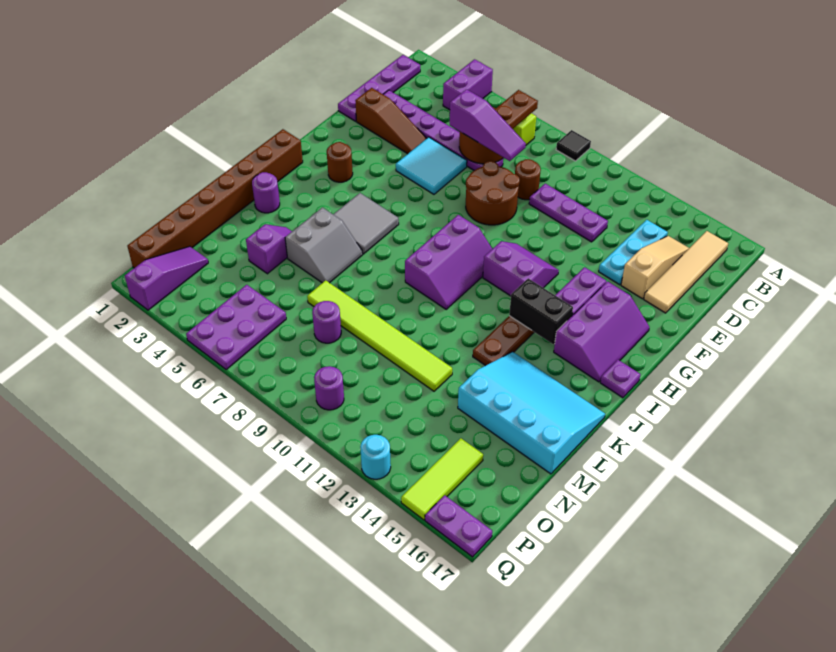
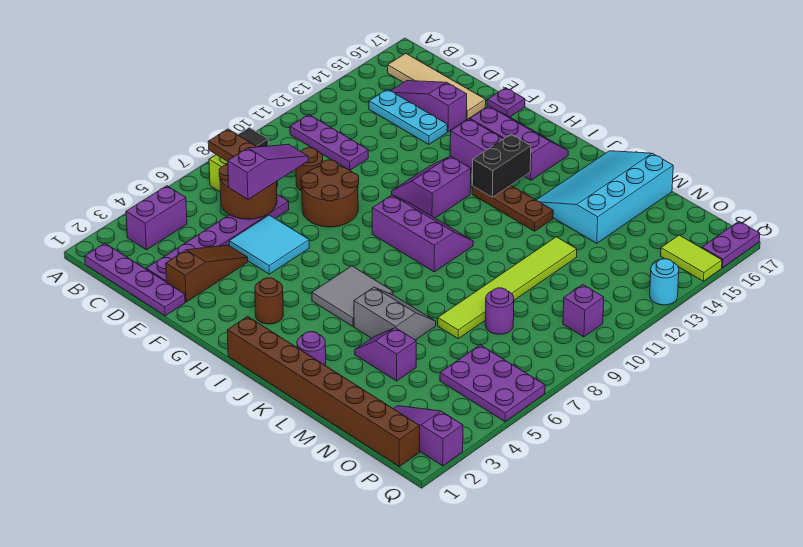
purple brick A4:B4 level 1 -> purple brick B3:B4 level 1
tan slope C15:E15 level 1 top E -> purple slope C15:E15 level 1 top E
purple plate D10:D12 level 1 -> purple plate B11:D11 level 1
purple plate I17 level 1 -> purple plate F17 level 1
lime tile O15:Q15 level 1 -> lime tile P15:Q15 level 1
purple round brick P10 level 1 -> purple brick P10 level 1

